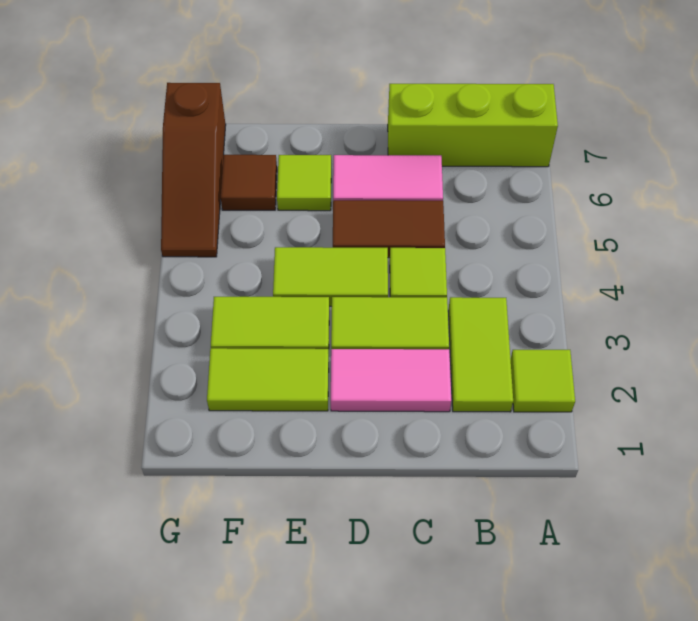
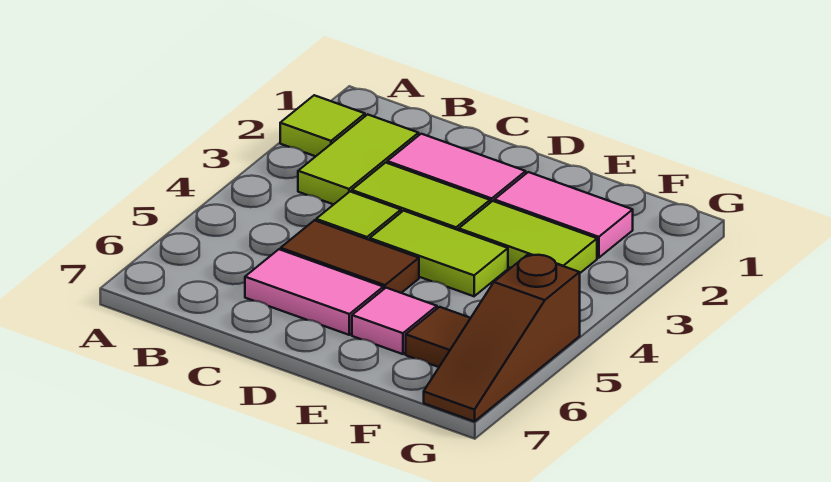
lime brick A7:C7 level 1 -> none
lime tile E2:F2 level 1 -> pink tile E2:F2 level 1
lime tile E6 level 1 -> pink tile E6 level 1
brown slope G5:G7 level 1 top 7 -> brown slope G5:G7 level 1 top 5

